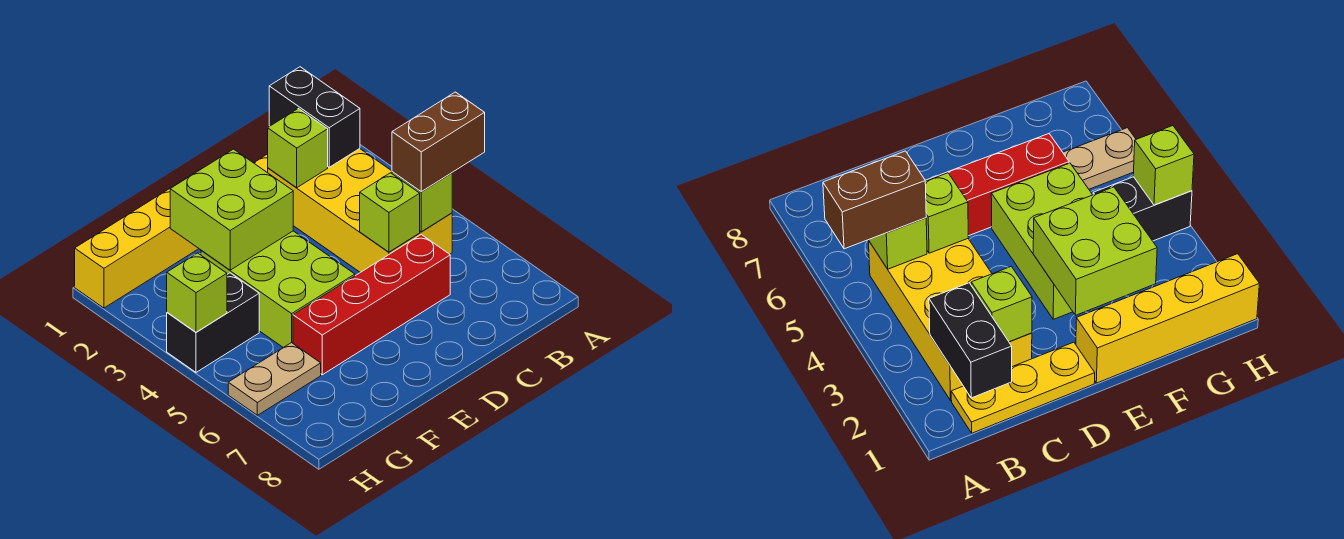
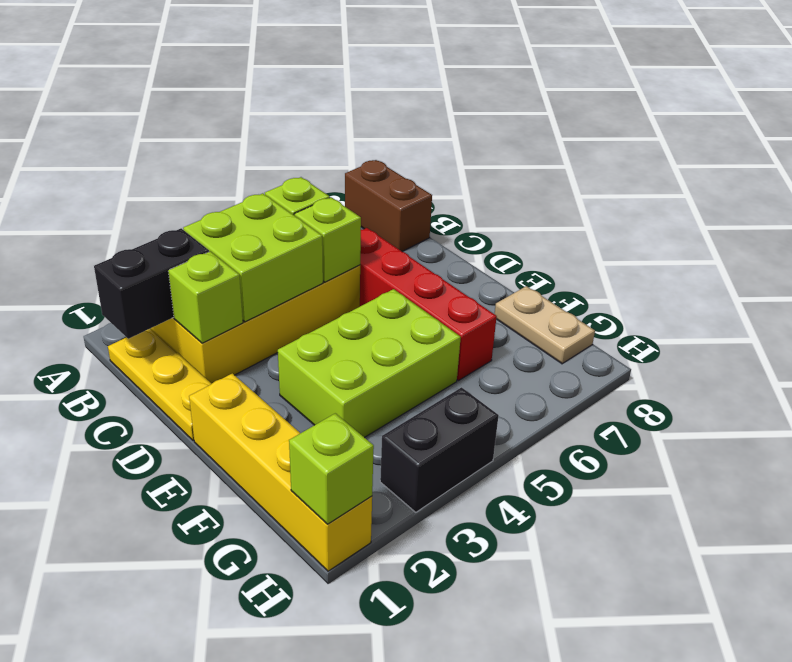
brown brick A5:B5 level 3 -> brown brick A8:B8 level 1
lime brick E2:F3 level 2 -> lime brick B3:C4 level 2
black brick G4:H4 level 1 -> black brick H3:H4 level 1
tan plate G6:H6 level 1 -> tan plate F8:G8 level 1
lime brick H4 level 2 -> lime brick H1 level 2

